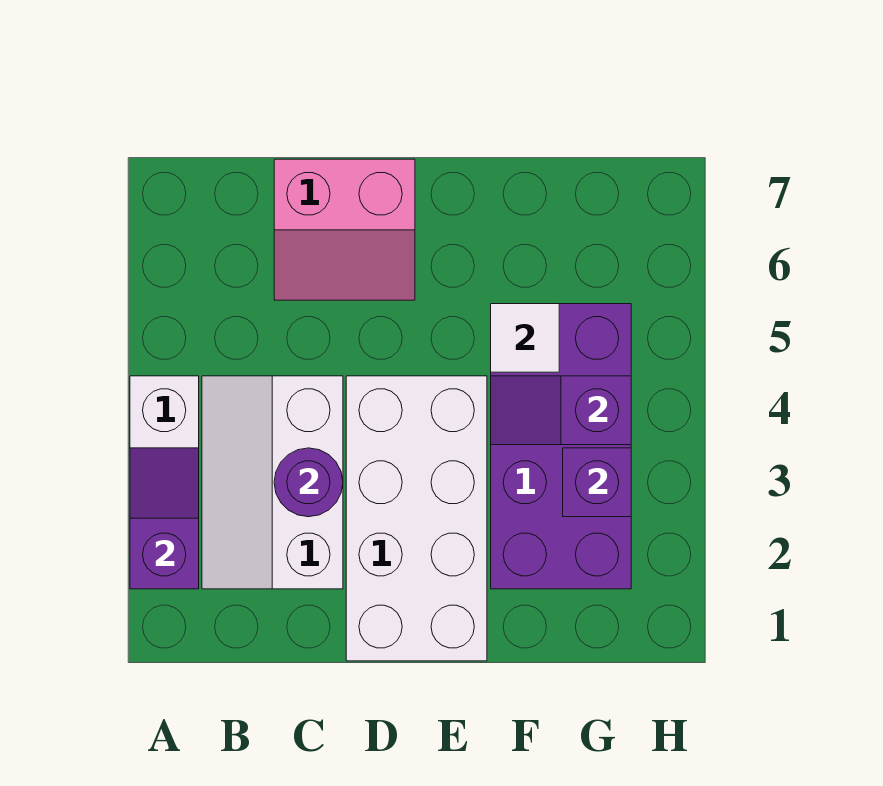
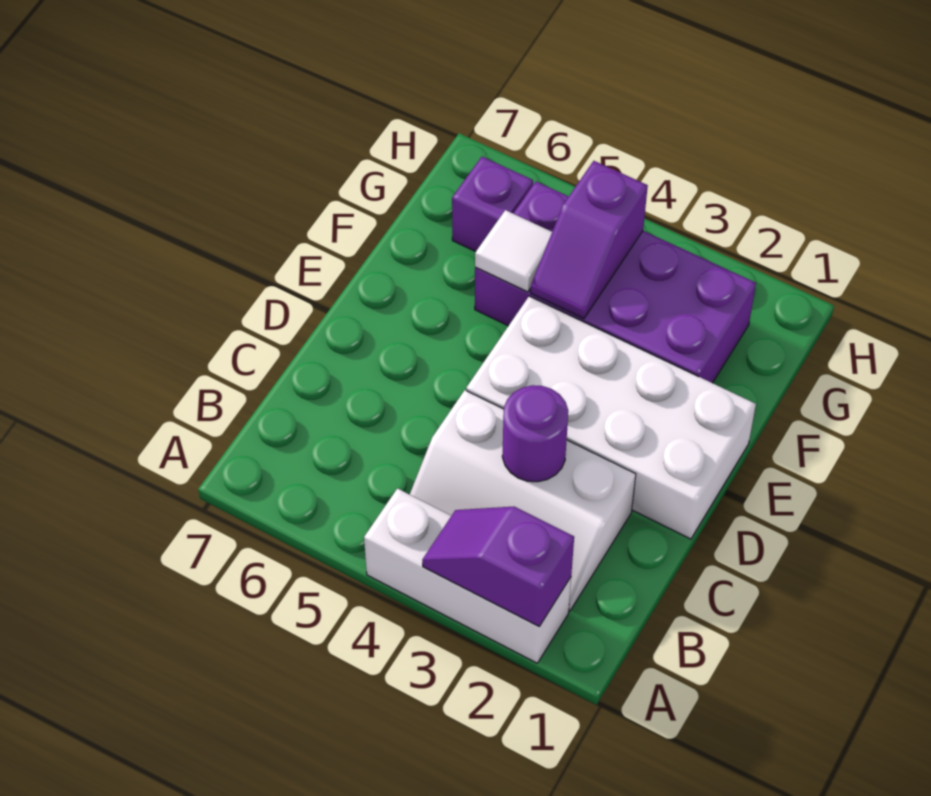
pink slope C6:D7 level 1 top 7 -> none
purple brick G3 level 2 -> purple brick G6 level 1

